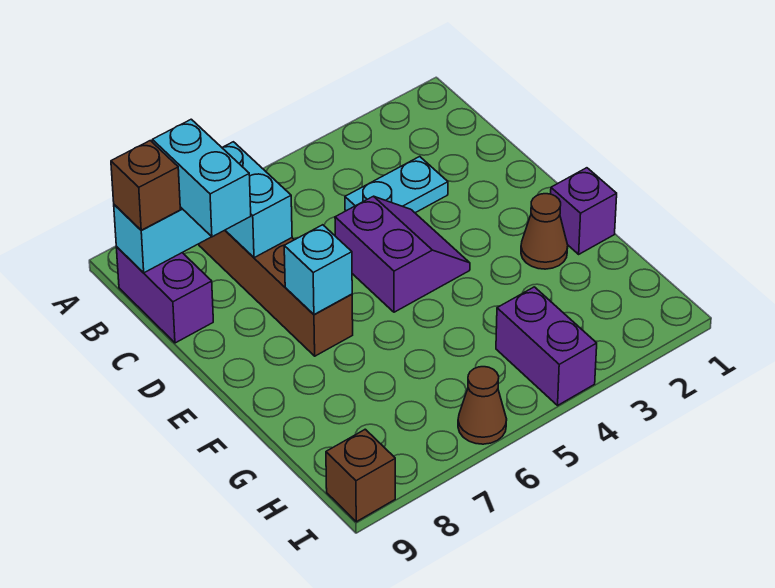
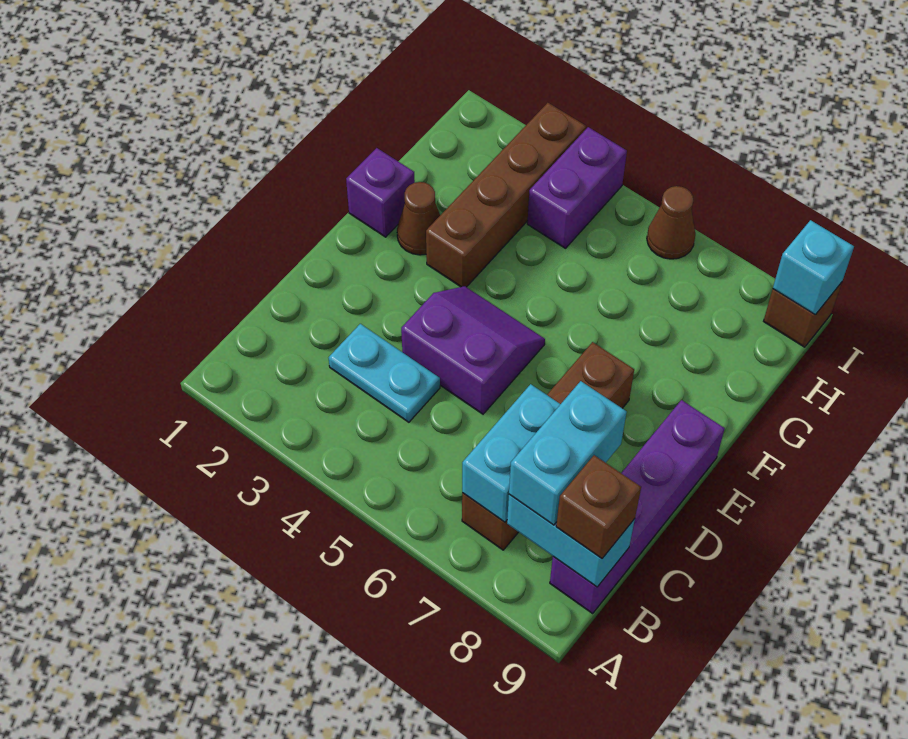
purple brick B9:C9 level 1 -> purple brick B9:E9 level 1
purple slope D4:E5 level 1 top 5 -> purple slope D4:E5 level 1 top D
cyan brick E7 level 2 -> cyan brick I9 level 2
none -> brown brick F3:I3 level 1

